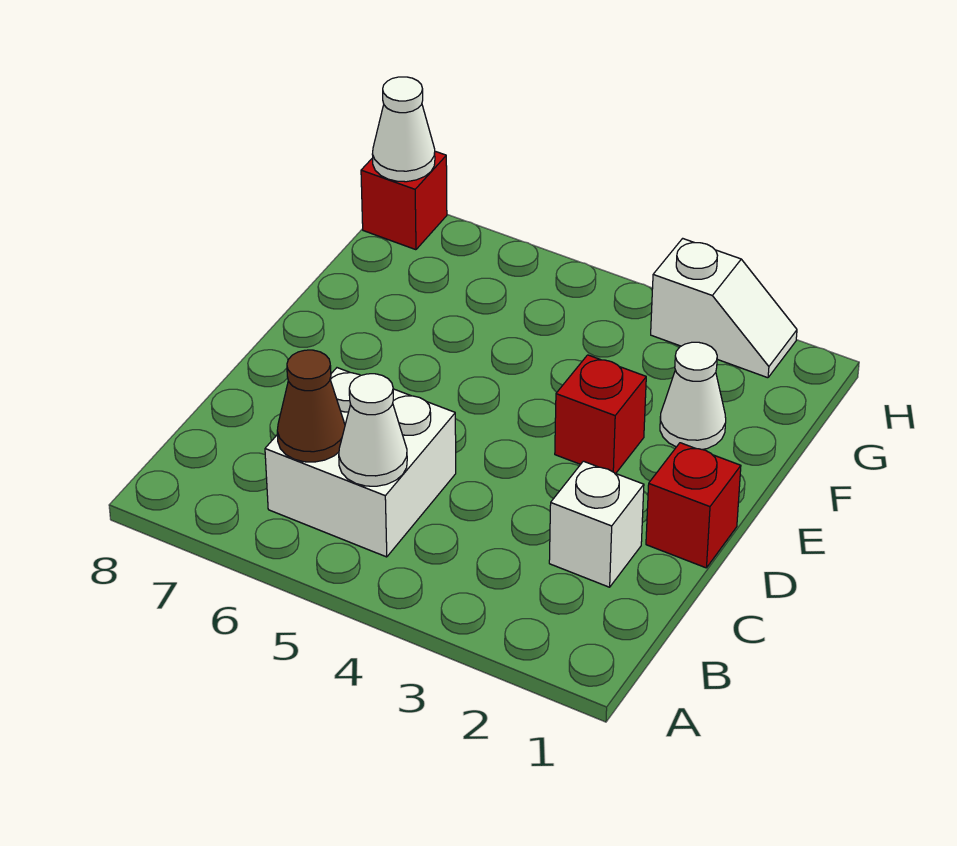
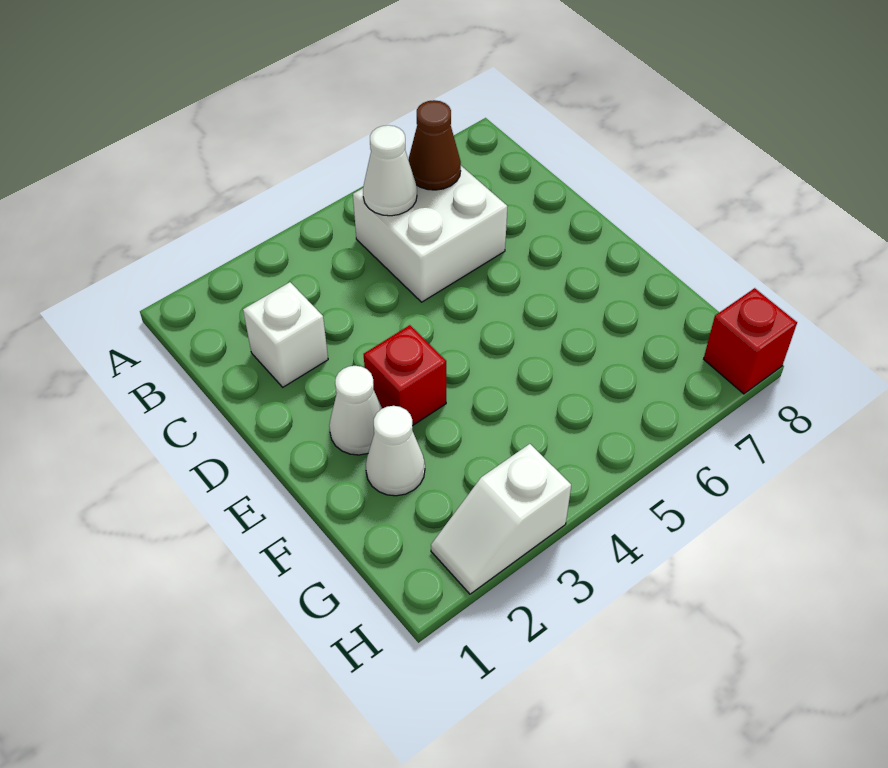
red brick D1 level 1 -> none
white cone H8 level 2 -> white cone E2 level 1

